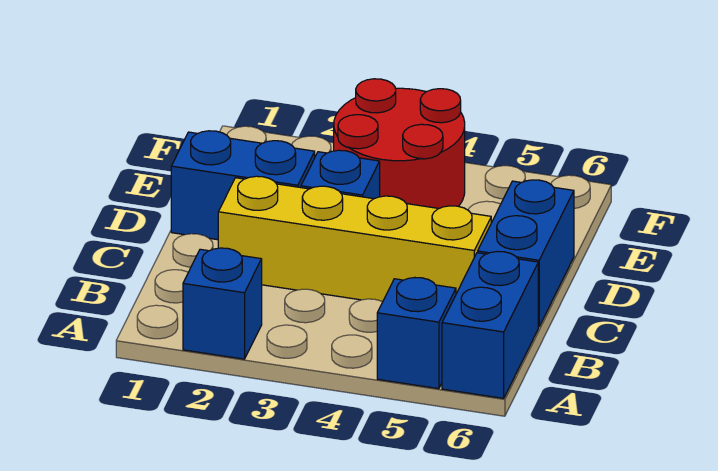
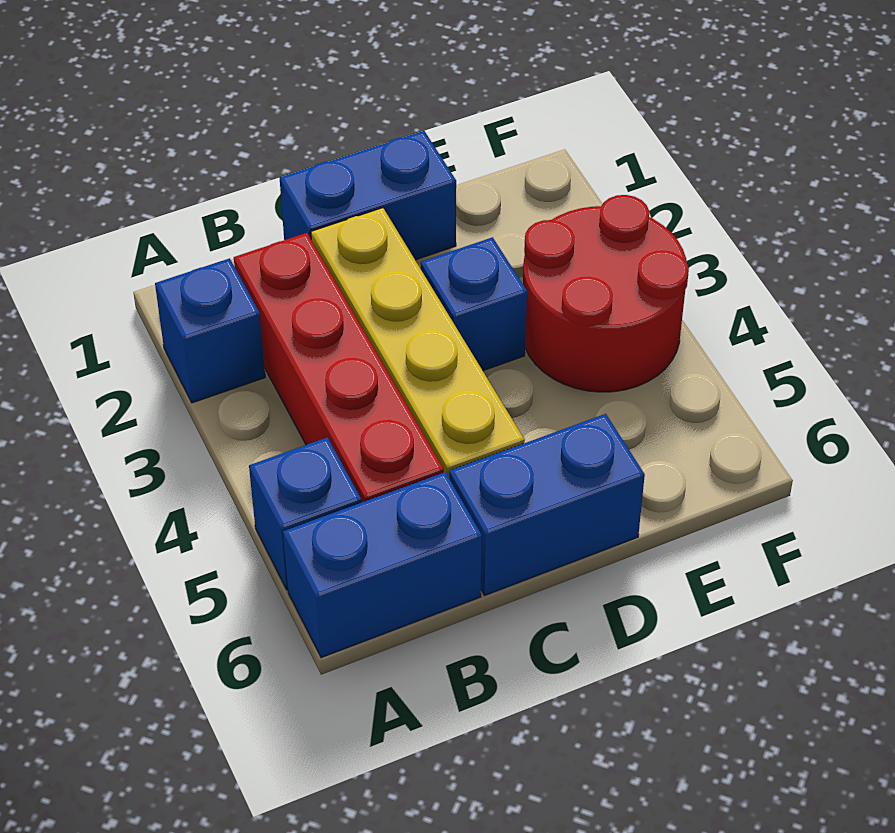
none -> red brick B2:B5 level 1
blue brick D1:D2 level 1 -> blue brick C1:D1 level 1

